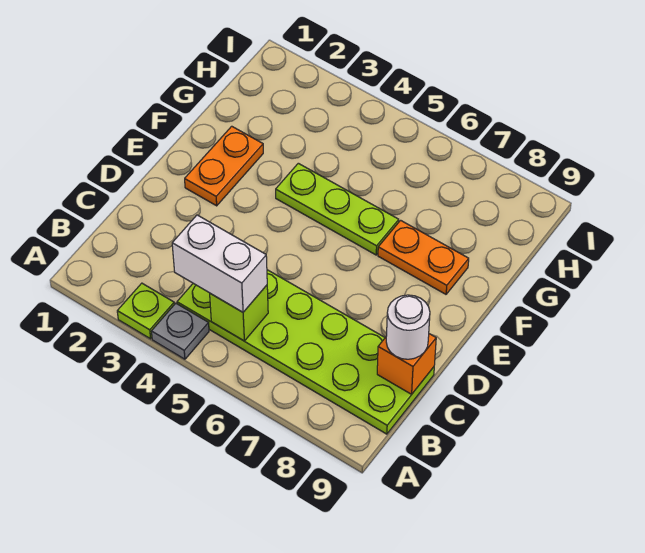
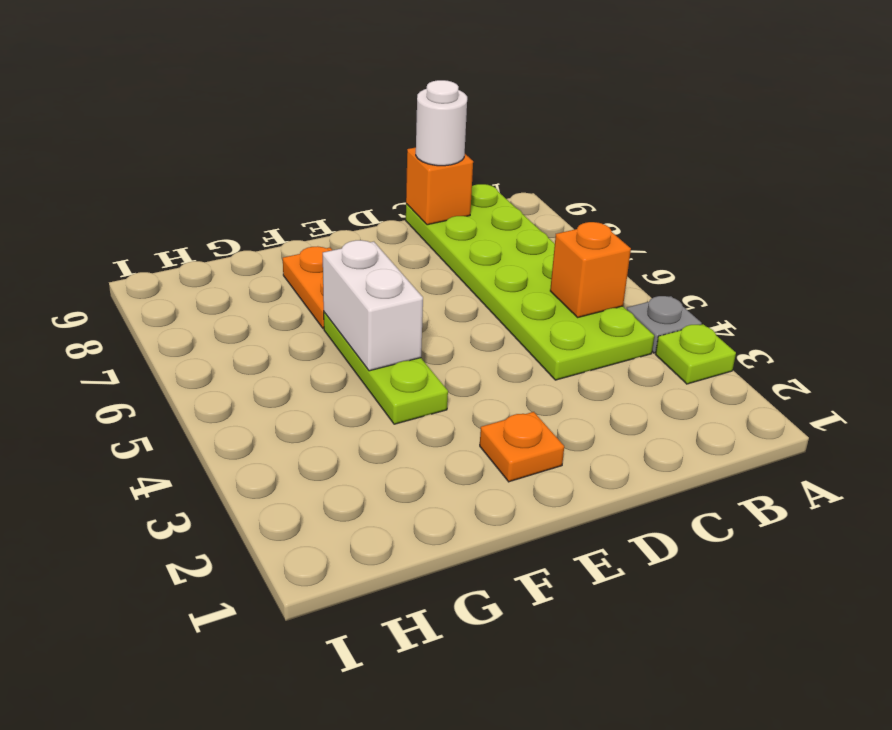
white brick B4:B5 level 3 -> white brick F5:F6 level 2
lime brick B5 level 2 -> orange brick B5 level 2
orange plate E2:F2 level 1 -> orange plate E2 level 1

